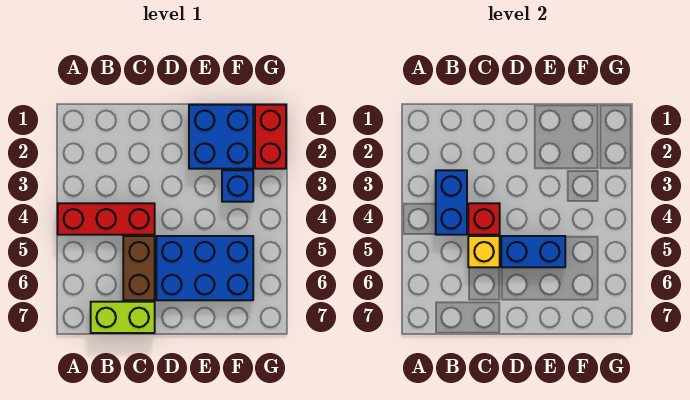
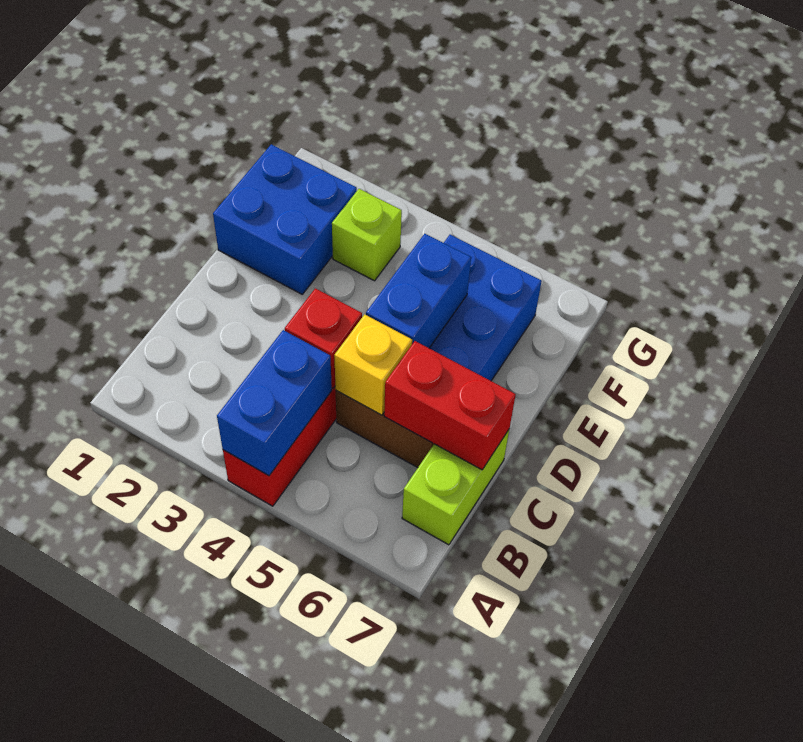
blue brick B3:B4 level 2 -> blue brick A4:B4 level 2
blue brick F3 level 1 -> lime brick F3 level 1
red brick G1:G2 level 1 -> red brick C6:C7 level 2

